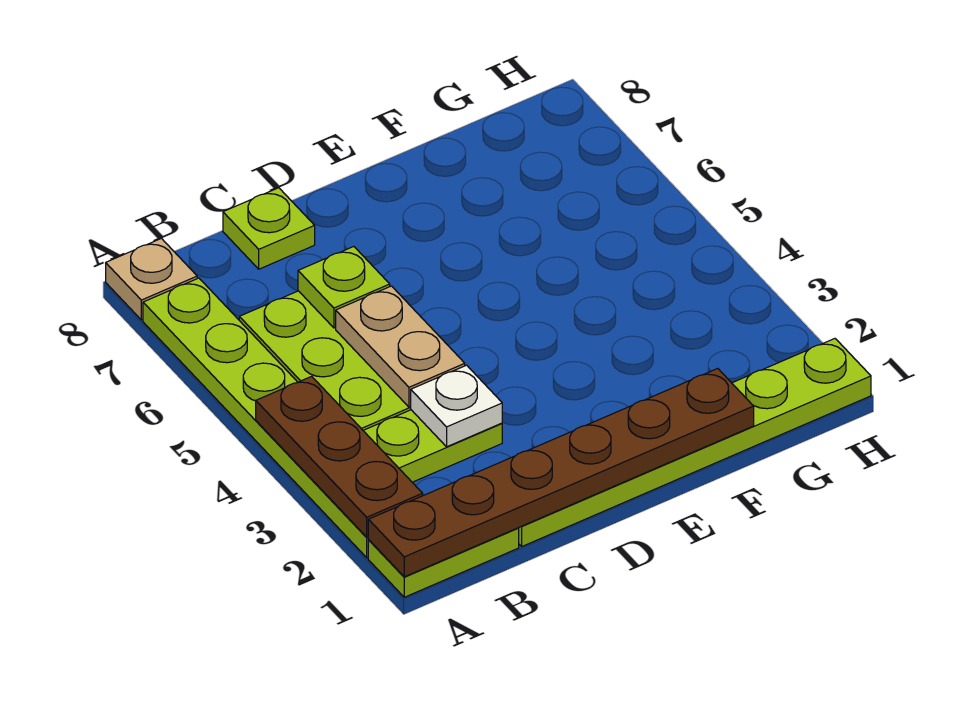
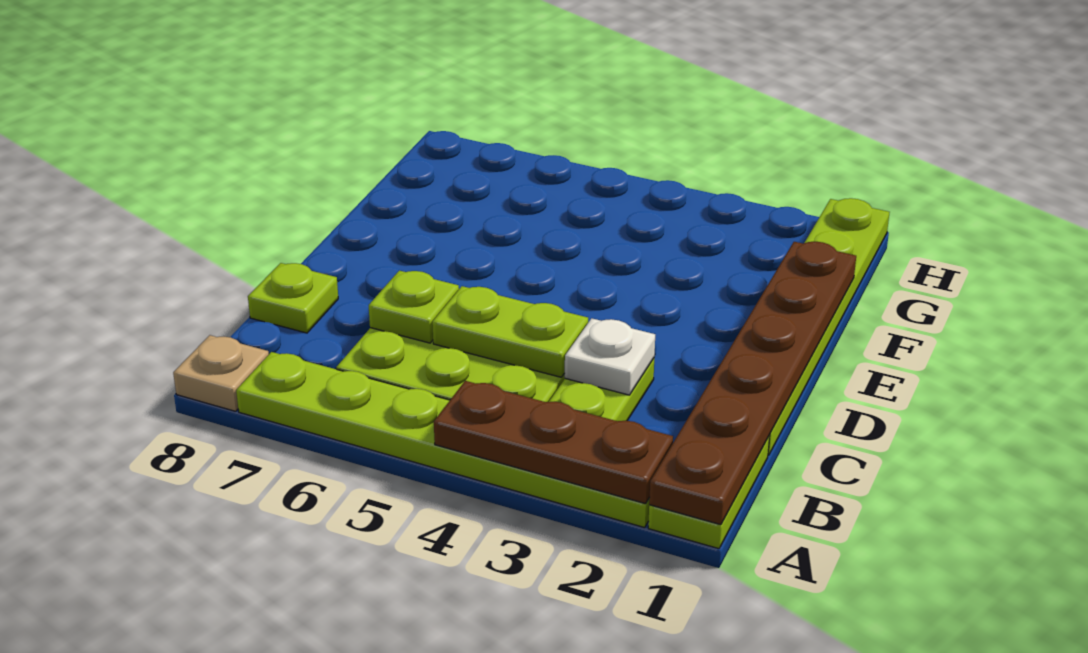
tan plate C4:C5 level 2 -> lime plate C4:C5 level 2

